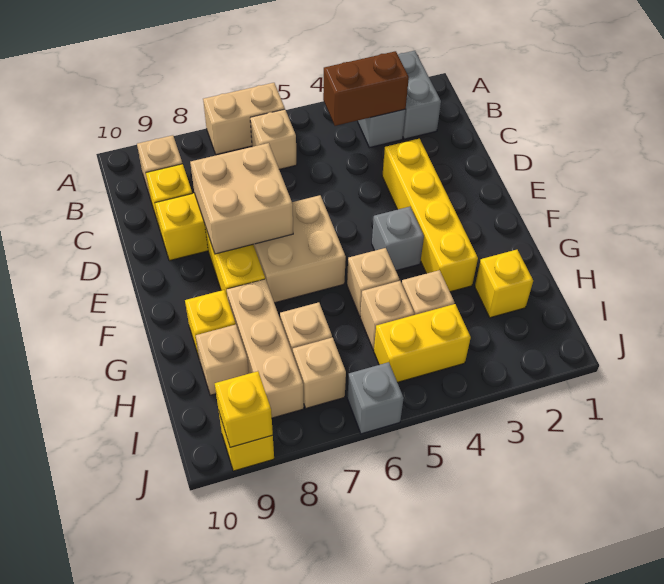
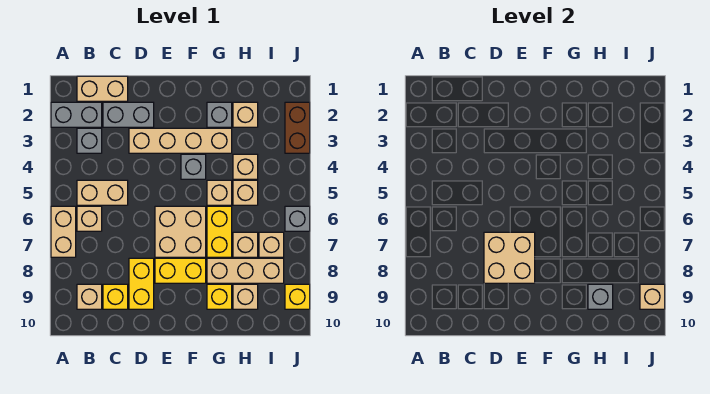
none -> tan brick B1:C1 level 1
brown brick B3:B4 level 2 -> brown brick J2:J3 level 1
none -> tan brick B5:C5 level 1
none -> grey brick C2:D2 level 1
yellow brick D3:G3 level 1 -> tan brick D3:G3 level 1
none -> grey brick G2 level 1
yellow brick H2 level 1 -> tan brick H2 level 1
none -> grey brick H9 level 2
yellow brick I4:I5 level 1 -> yellow brick G6:G7 level 1
yellow brick J9 level 2 -> tan brick J9 level 2

